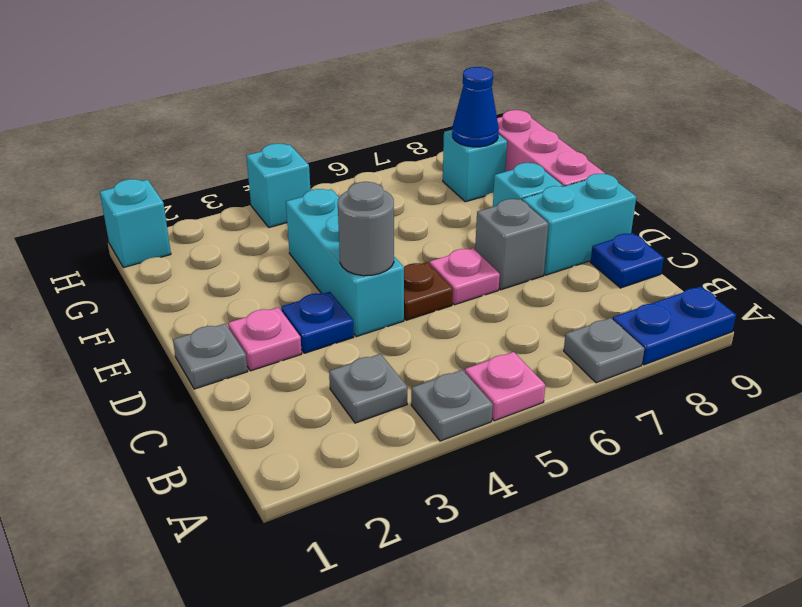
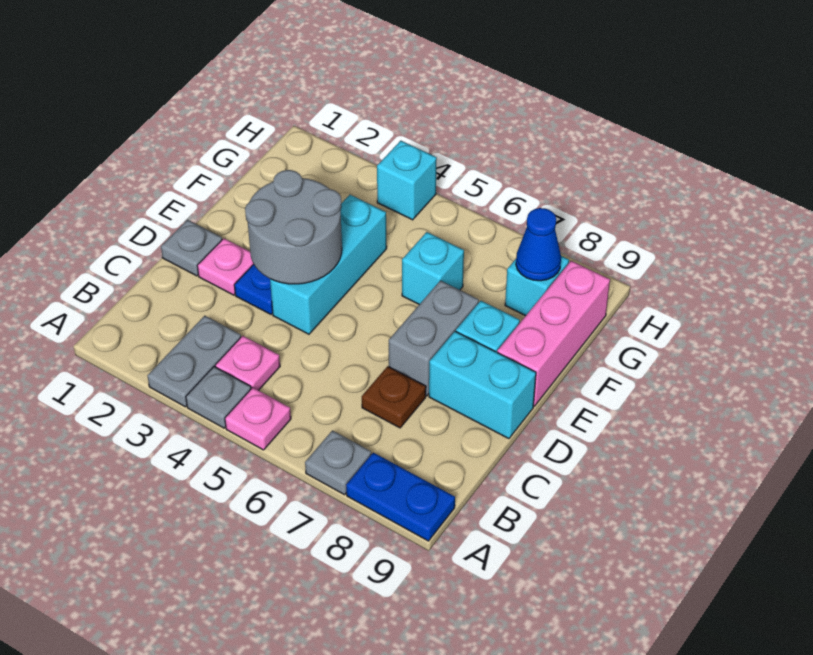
grey plate B3 level 1 -> grey plate A3:B3 level 1
blue plate C9 level 1 -> none
grey round brick D4 level 2 -> grey round brick D3:E4 level 2
brown plate D5 level 1 -> brown plate C7 level 1
pink plate D6 level 1 -> pink plate B4 level 1
grey brick D7 level 1 -> grey brick D7:E7 level 1
cyan brick H1 level 1 -> cyan brick F6 level 1

